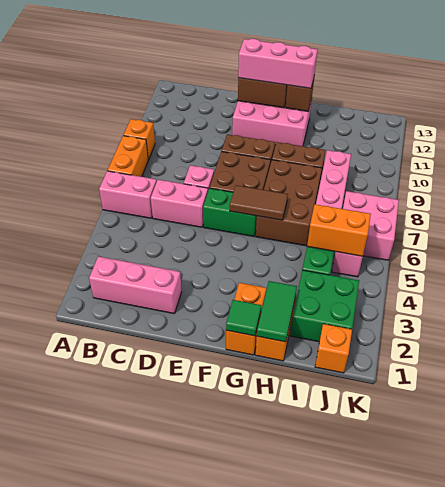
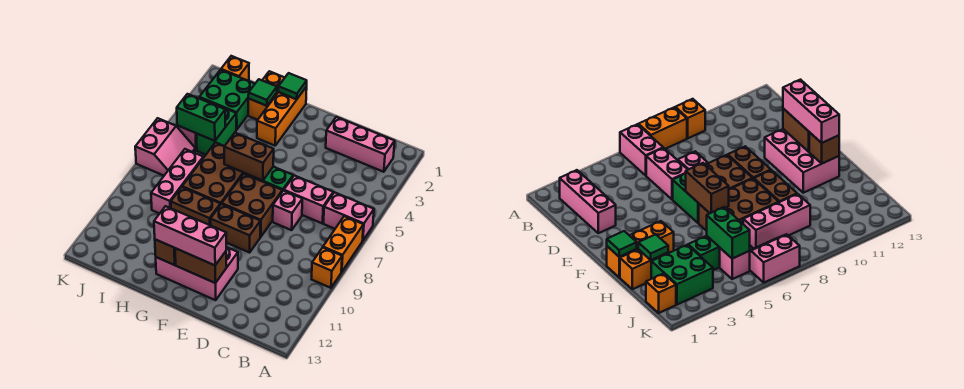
brown tile F6:G6 level 2 -> brown brick F6:G6 level 2
orange brick G1:G2 level 1 -> orange brick G1:G3 level 1
green tile H1:H2 level 2 -> green tile H2 level 2
orange brick I5:J5 level 2 -> green brick I5:J5 level 2
pink brick J6:K7 level 1 -> pink slope J6:K7 level 1 top K

